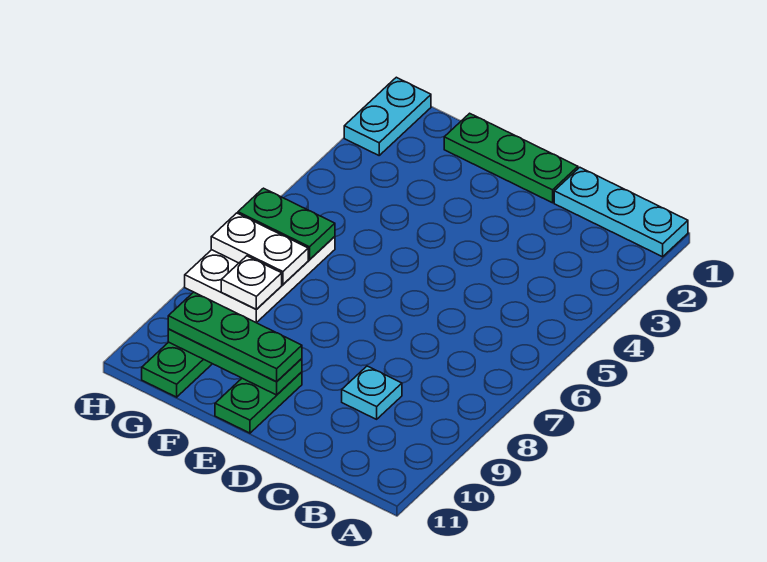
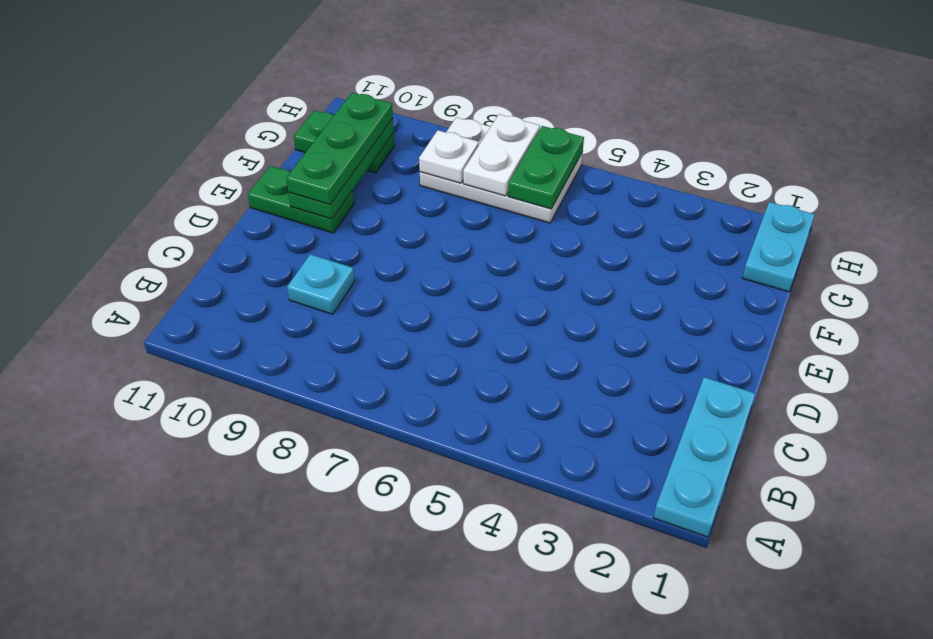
green plate D1:F1 level 1 -> none
cyan plate H1:H2 level 1 -> cyan plate G1:H1 level 1

